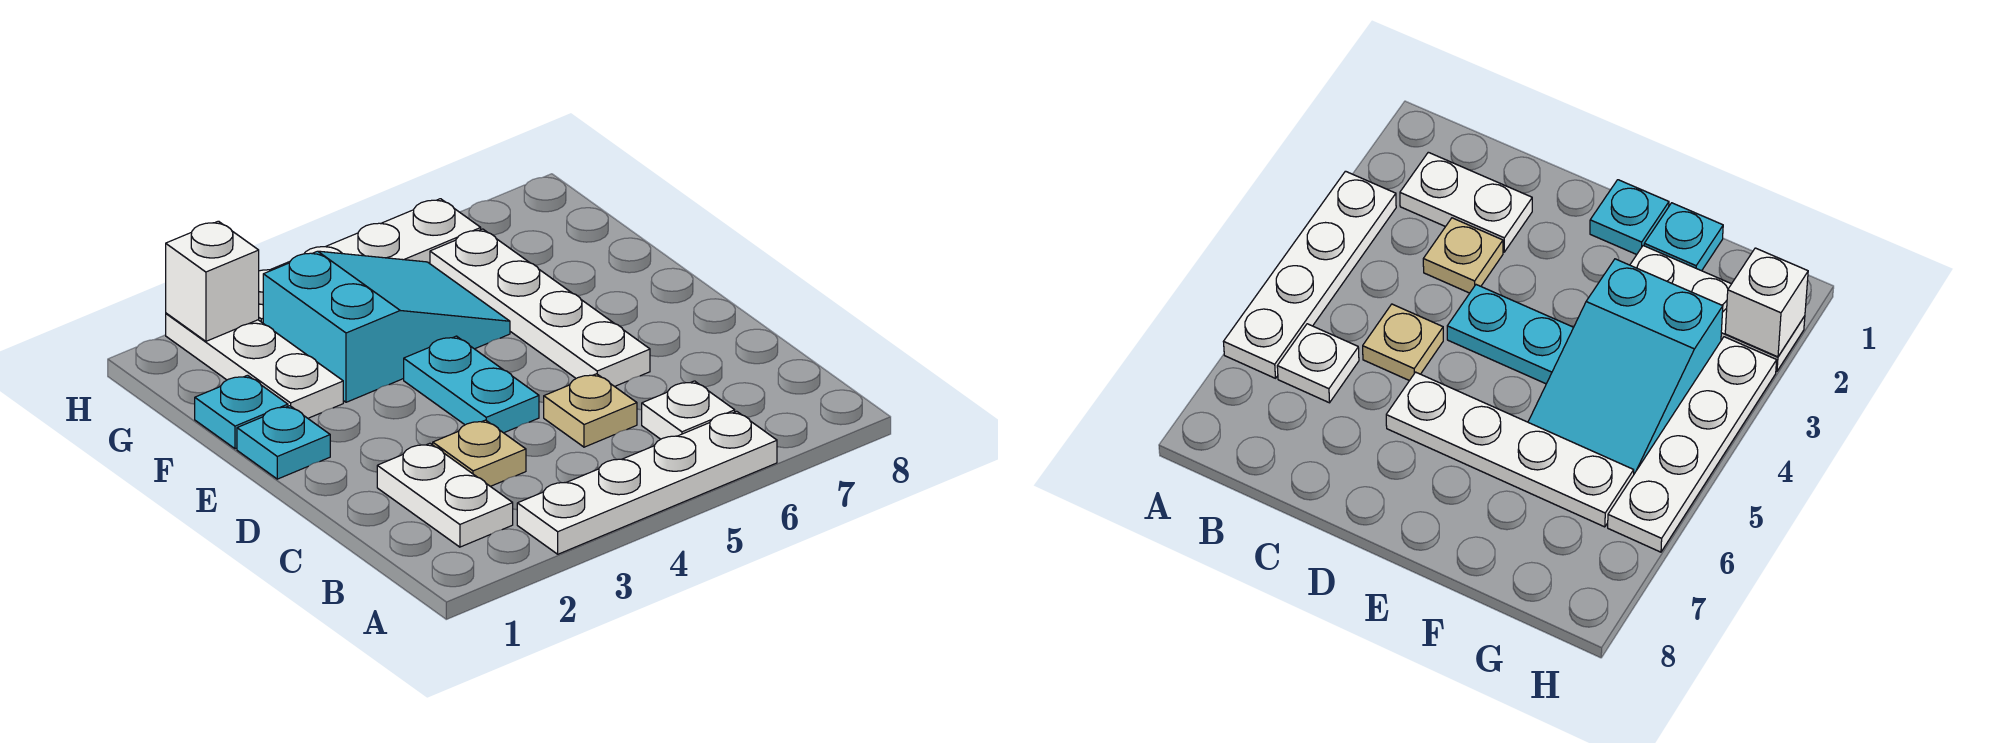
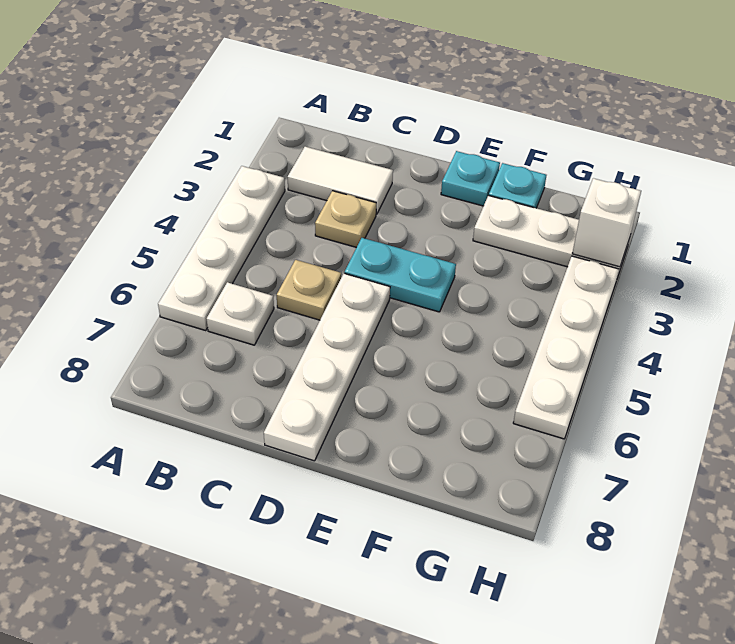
white plate B2:C2 level 1 -> white tile B2:C2 level 1
white plate D6:G6 level 1 -> white plate D5:D8 level 1
cyan slope F3:G5 level 1 top 3 -> none

